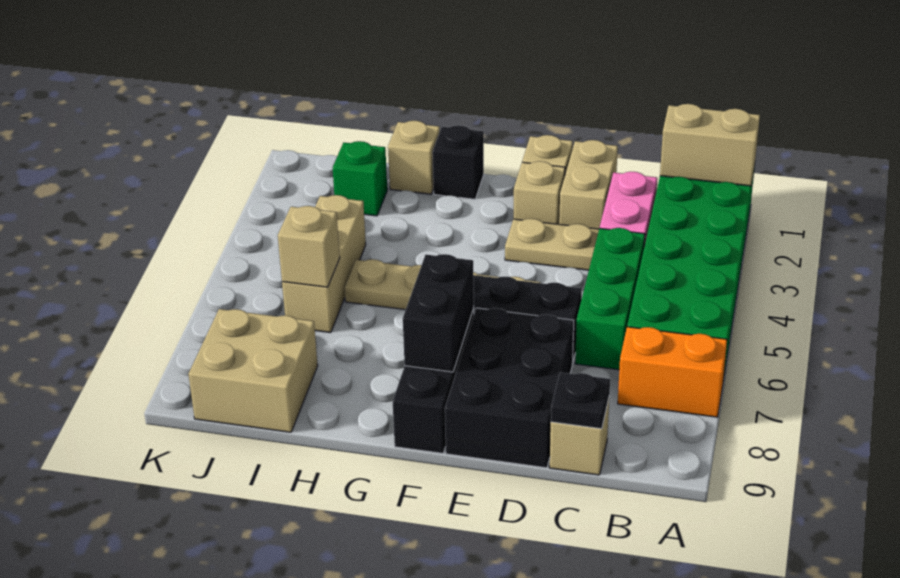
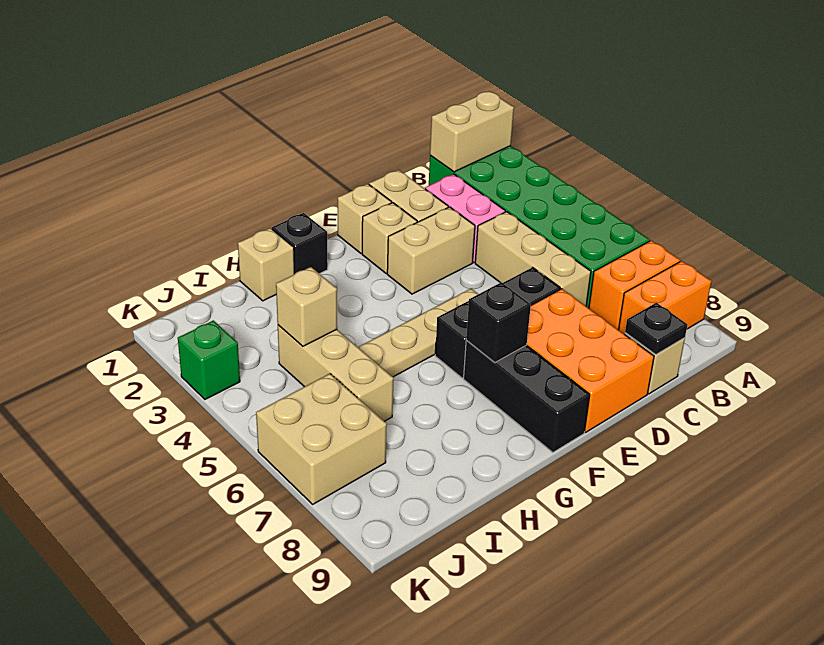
none -> orange brick A8:B8 level 1
green brick C4:C6 level 1 -> tan brick C4:C6 level 1
tan plate D3:E3 level 1 -> tan brick D3:E3 level 1
black brick D7:E9 level 1 -> orange brick D7:E9 level 1
black brick F7:F8 level 2 -> black brick F7 level 2
green brick I2 level 1 -> green brick K3 level 1
tan brick I6 level 2 -> tan brick I4 level 2
tan brick I8:J9 level 1 -> tan brick J6:K7 level 1

